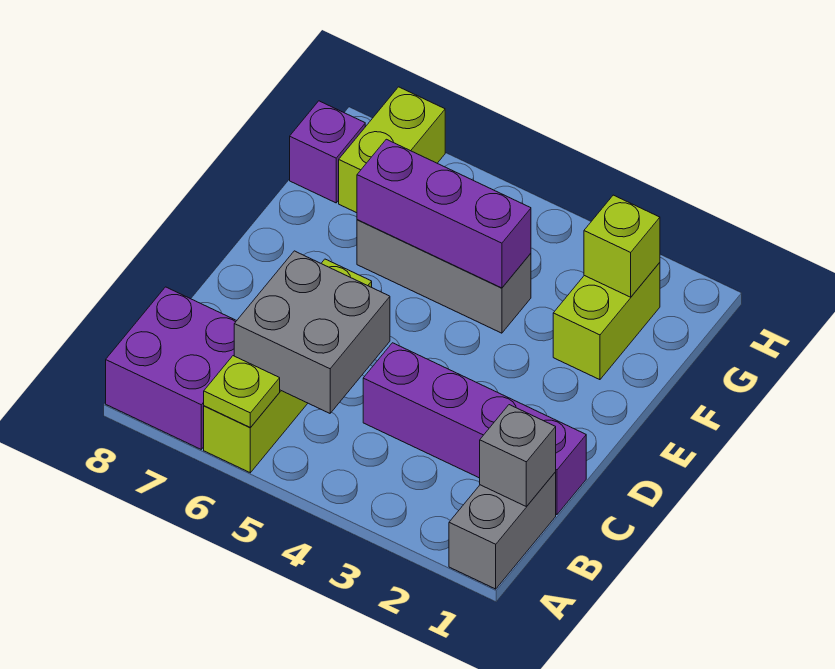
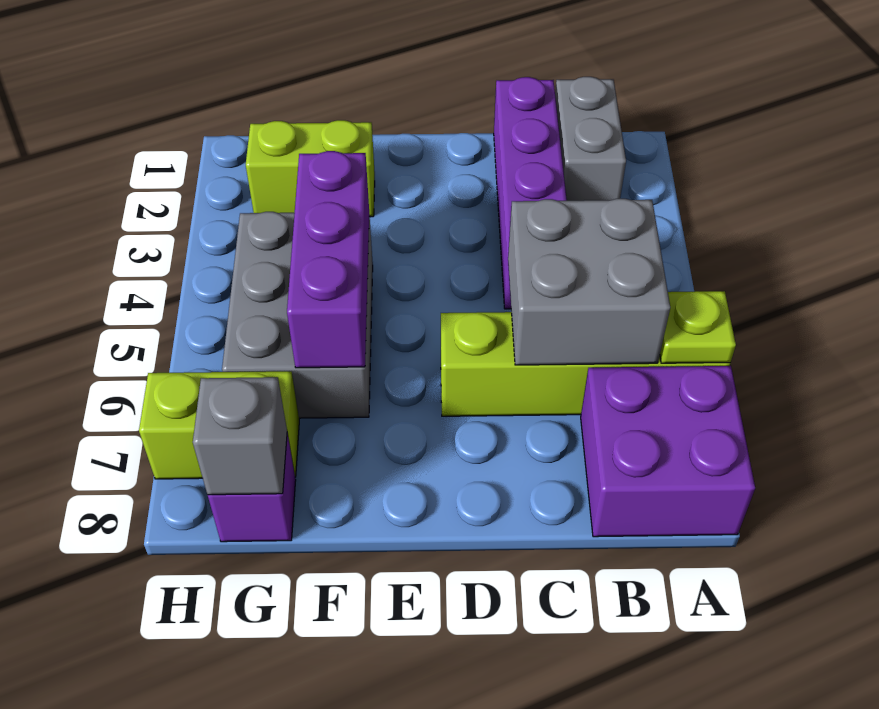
grey brick A1:B1 level 1 -> grey brick B1:B2 level 1
grey brick B1 level 2 -> grey brick G8 level 2
grey brick F4:F6 level 1 -> grey brick F4:G6 level 1
lime brick G2 level 2 -> none

